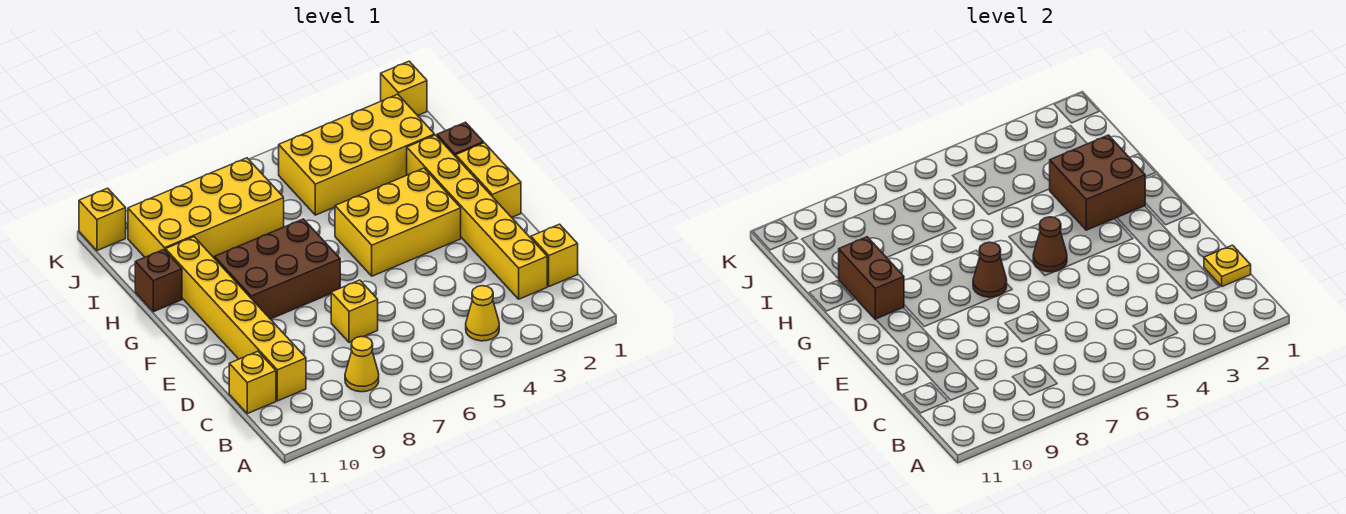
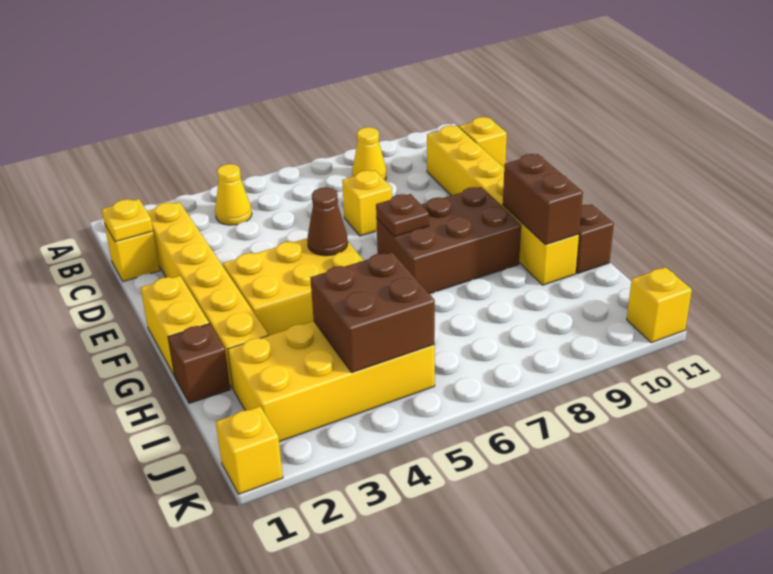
brown cone F7 level 2 -> brown plate F7 level 2
brown brick G2:H3 level 2 -> brown brick I4:J5 level 2
yellow brick I7:J10 level 1 -> none

